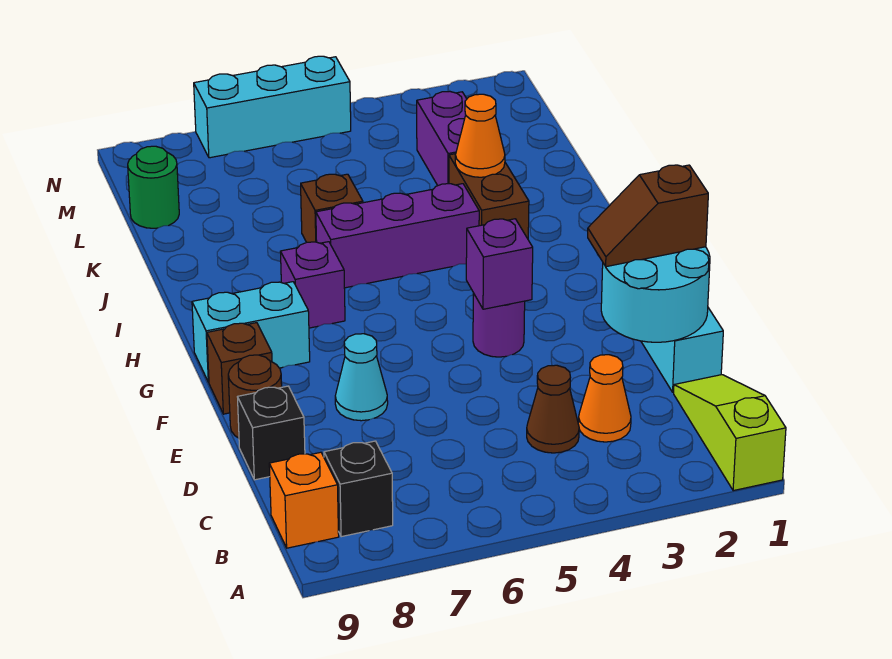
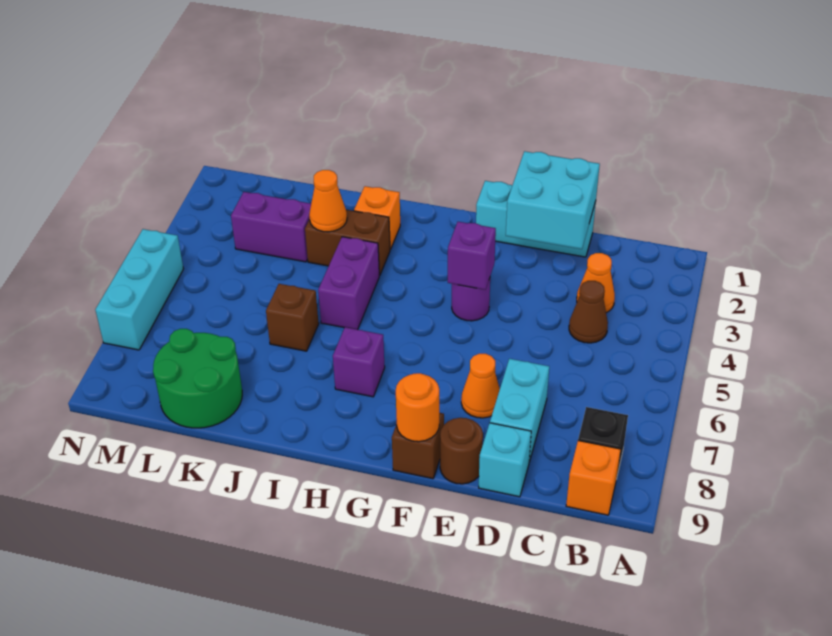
lime slope A1:C1 level 1 top A -> none
cyan round brick D1:E2 level 2 -> cyan brick D1:E2 level 2
black brick D9 level 1 -> cyan brick D9 level 1
brown slope E1:E2 level 3 top 1 -> none
cyan cone E7 level 1 -> orange cone E7 level 1
none -> orange round brick F9 level 2
cyan brick G8:G9 level 1 -> cyan brick D7:D8 level 1
none -> orange brick I2 level 1
purple brick I4:I6 level 1 -> purple brick I4:I5 level 1
green round brick L9 level 1 -> green round brick K8:L9 level 1

